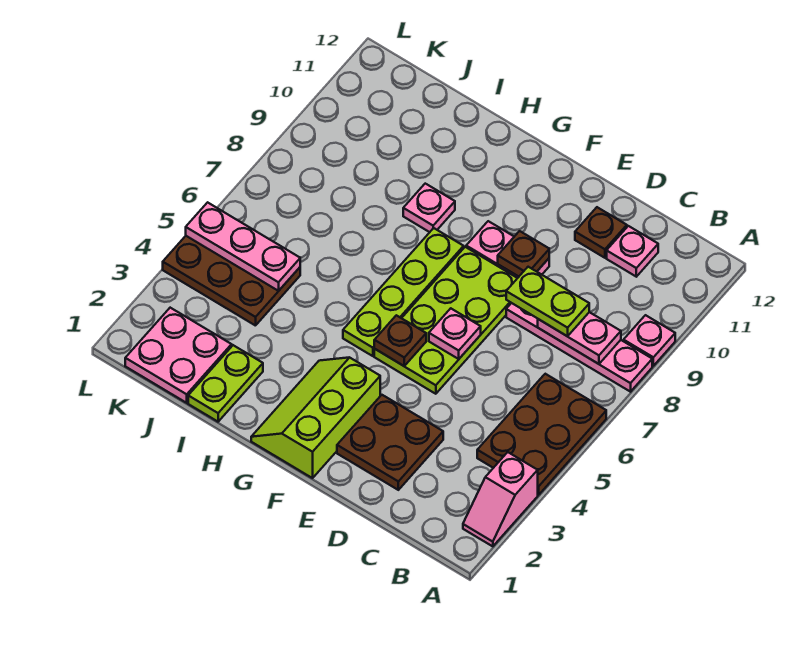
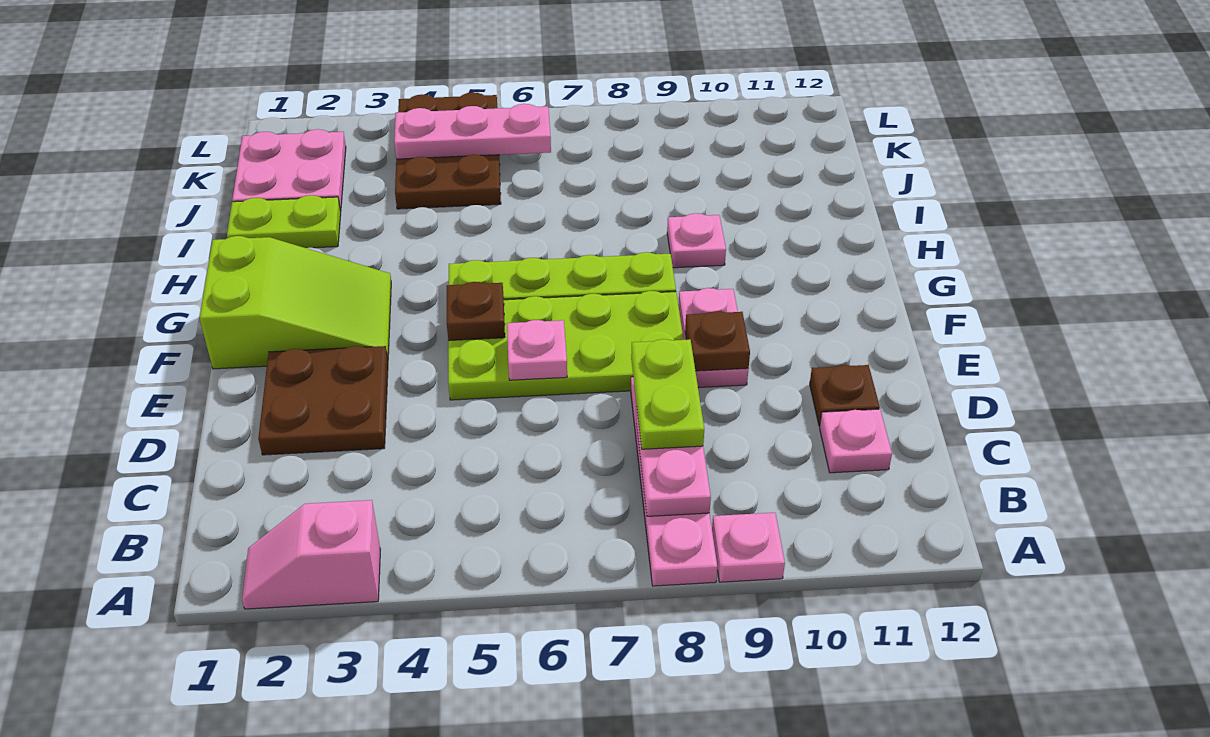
brown plate A4:B6 level 1 -> none
lime slope F1:G3 level 1 top F -> lime slope F1:G3 level 1 top 1
pink plate J5:L5 level 2 -> pink plate K4:K6 level 2

